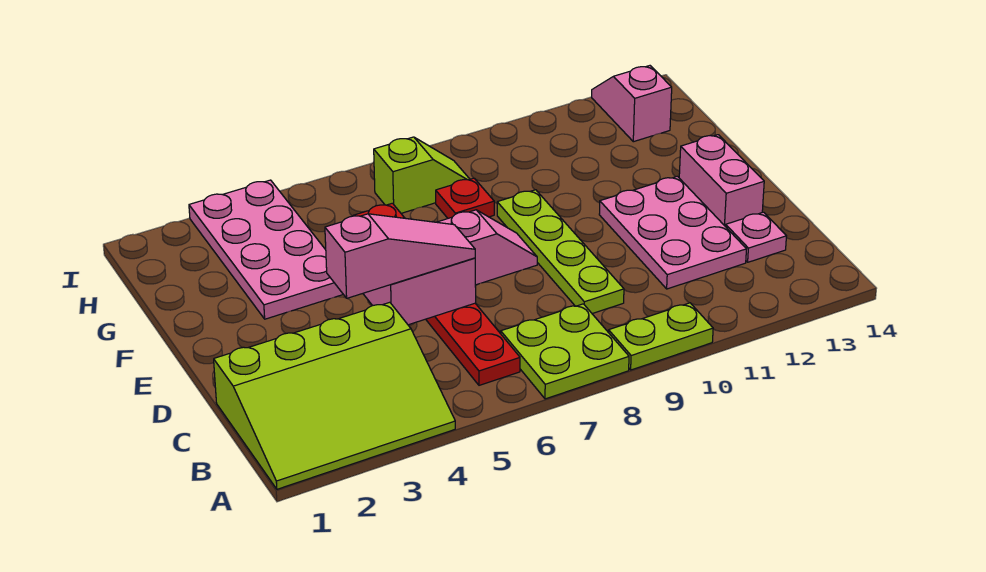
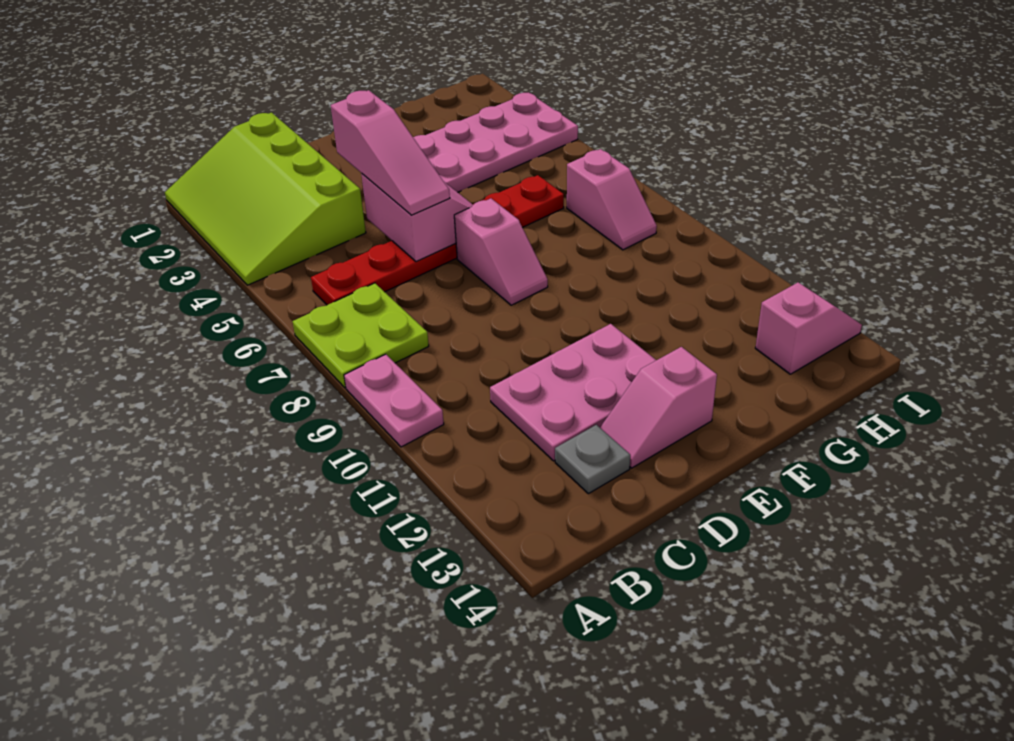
lime plate A9:A10 level 1 -> pink plate A9:A10 level 1
lime plate C9:F9 level 1 -> none
pink plate C13 level 1 -> grey plate C13 level 1
pink brick D13:E13 level 1 -> pink slope D13:E13 level 1 top E
red plate G8 level 1 -> none
lime slope H7:H8 level 1 top 7 -> pink slope H7:H8 level 1 top 7

